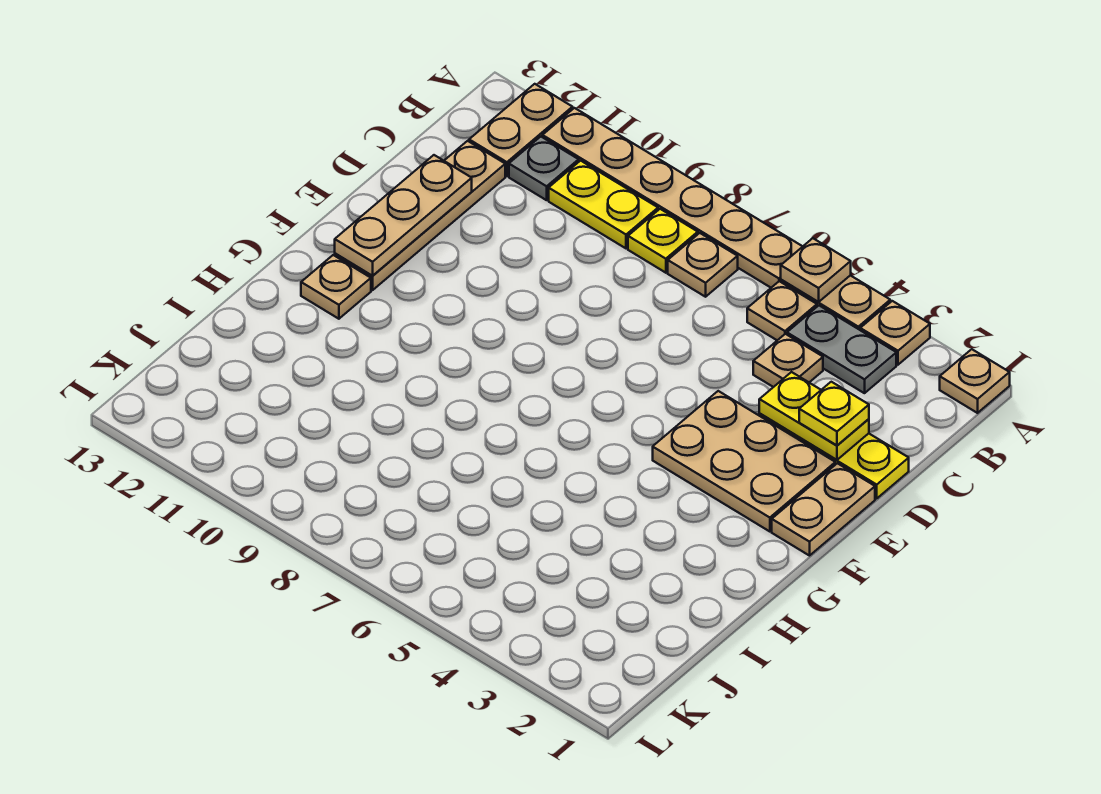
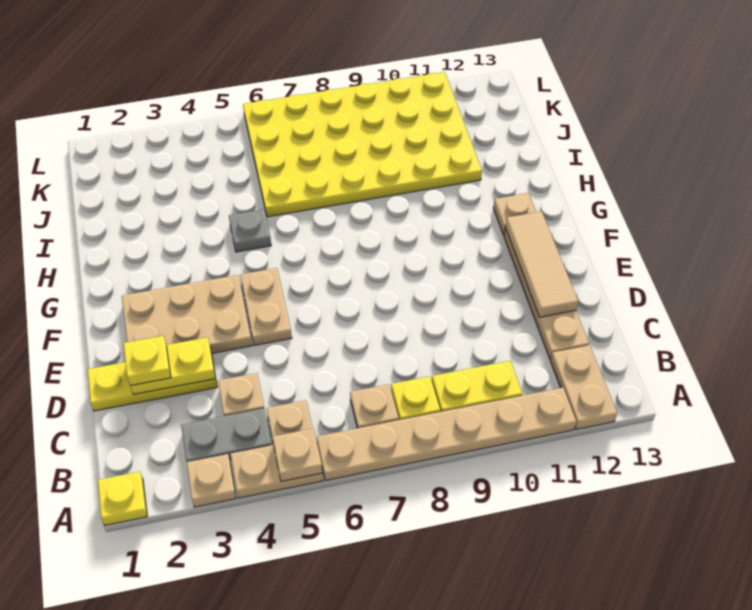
tan plate A1 level 1 -> yellow plate A1 level 1
grey plate B11 level 1 -> grey plate H5 level 1
tan plate D12:F12 level 2 -> tan tile D12:F12 level 2
tan plate E1:F1 level 1 -> tan plate E5:F5 level 1
none -> yellow plate I6:L11 level 1

